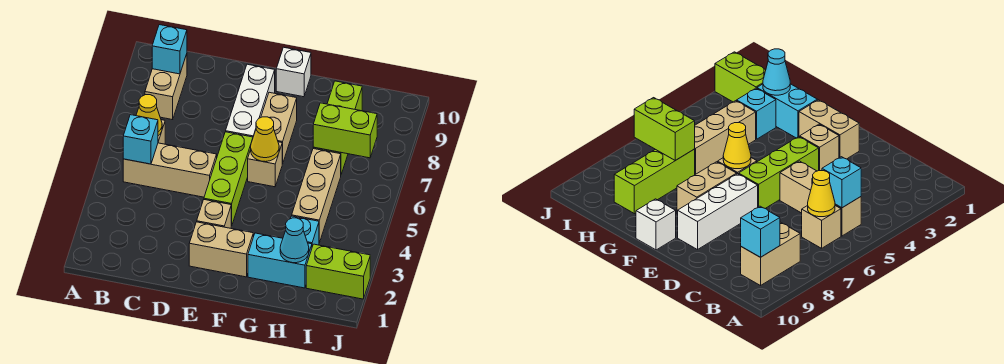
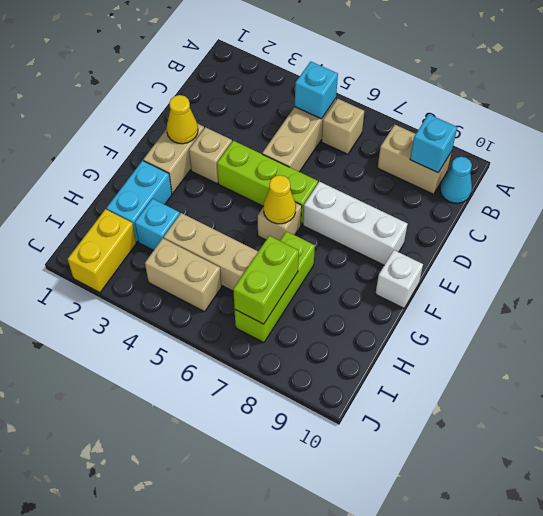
yellow cone B6 level 2 -> yellow cone E2 level 2
tan brick F7:F8 level 1 -> tan brick I4:I5 level 1
cyan cone H2 level 2 -> cyan cone B10 level 1
lime brick H7:H9 level 1 -> lime brick G7:I7 level 1
lime brick I2:J2 level 1 -> yellow brick I2:J2 level 1

